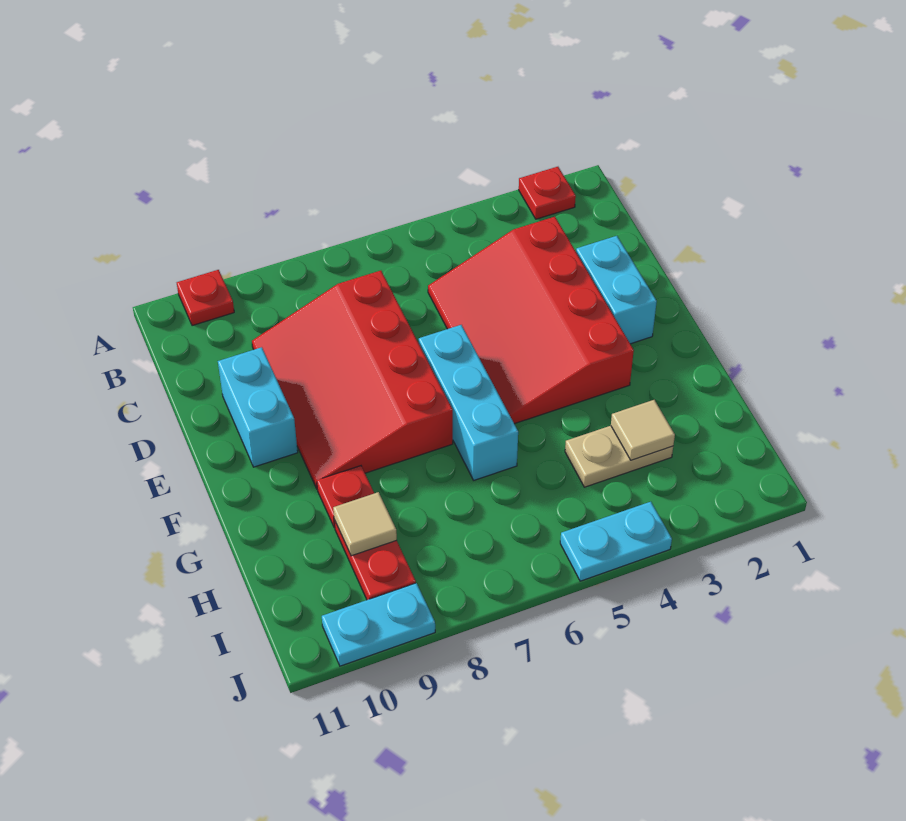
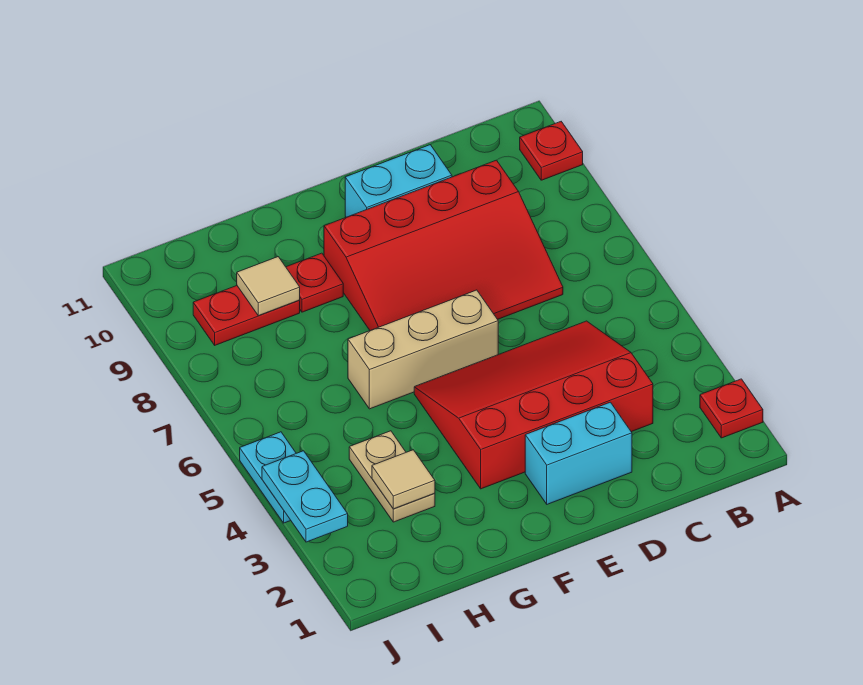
red slope C7:F9 level 1 top 7 -> red slope C7:F9 level 1 top 9
cyan brick E6:G6 level 1 -> tan brick E6:G6 level 1
cyan plate J9:J10 level 1 -> cyan plate J3:J4 level 2

